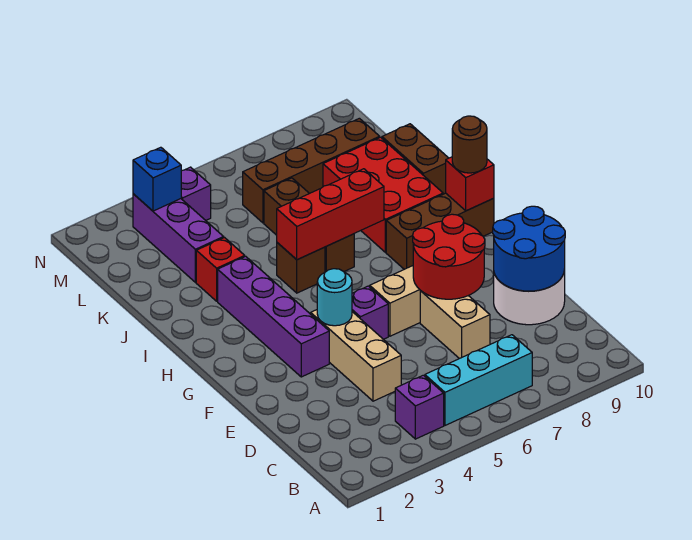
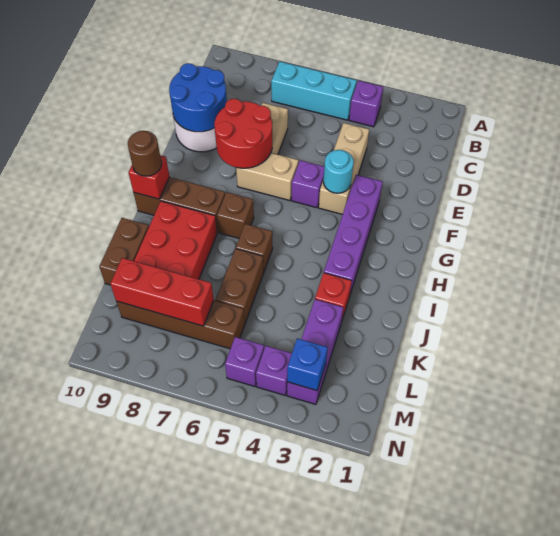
brown brick I5 level 1 -> brown brick H7 level 1
red brick I5:I7 level 2 -> red brick L7:L9 level 2
none -> purple brick M5 level 1

